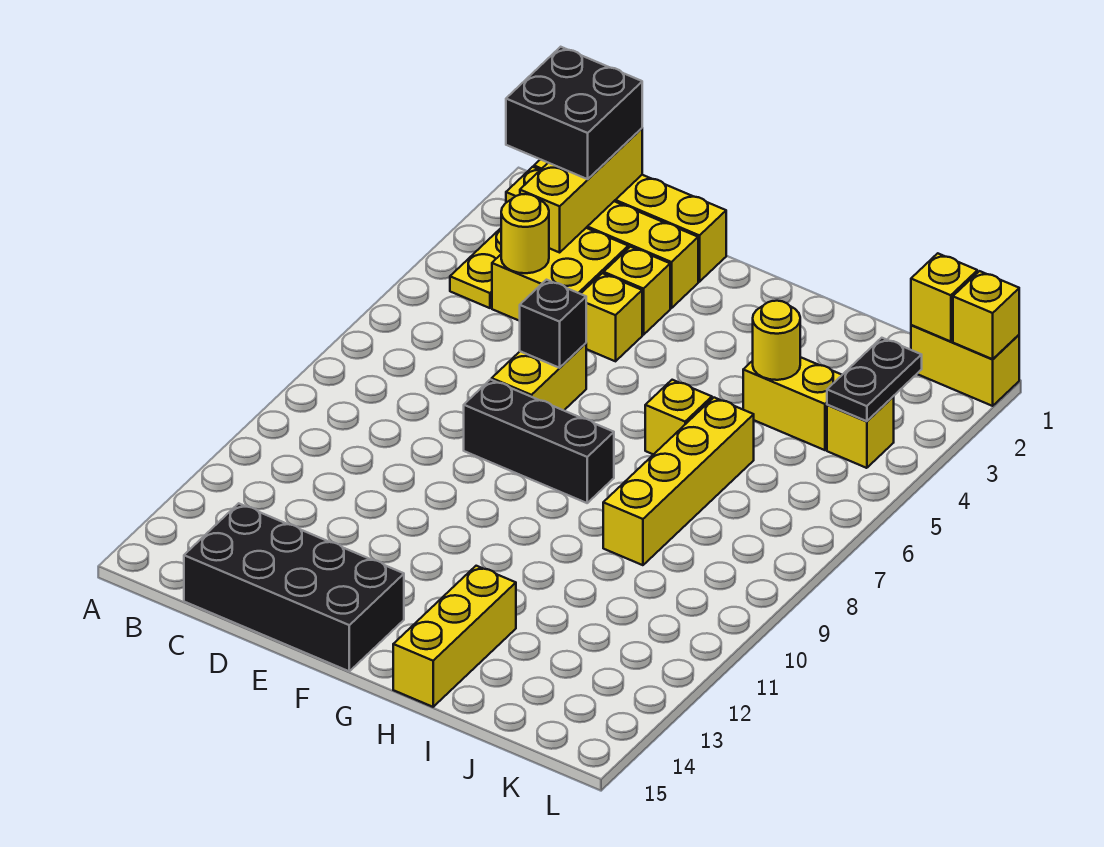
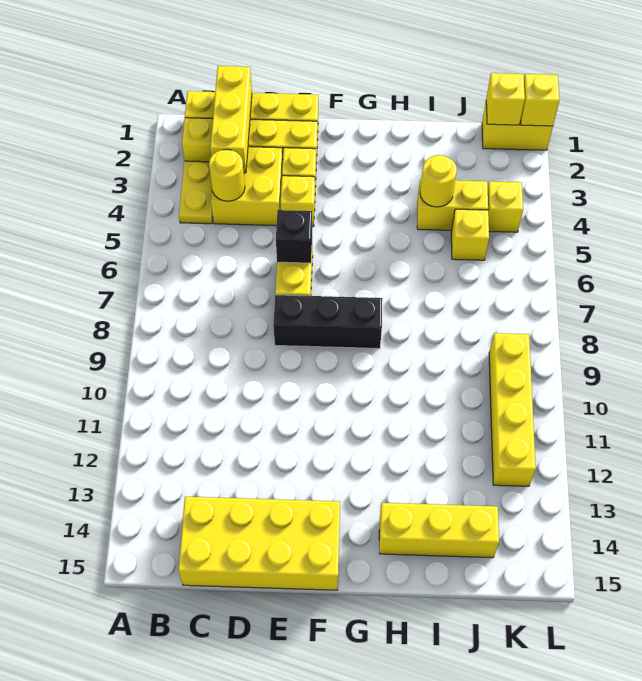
black brick B1:C2 level 3 -> none
black brick C14:F15 level 1 -> yellow brick C14:F15 level 1
yellow brick H6 level 1 -> yellow brick J5 level 1
yellow brick H13:H15 level 1 -> yellow brick H14:J14 level 1
yellow brick I6:I9 level 1 -> yellow brick K9:K12 level 1
black plate K3:K4 level 2 -> none

